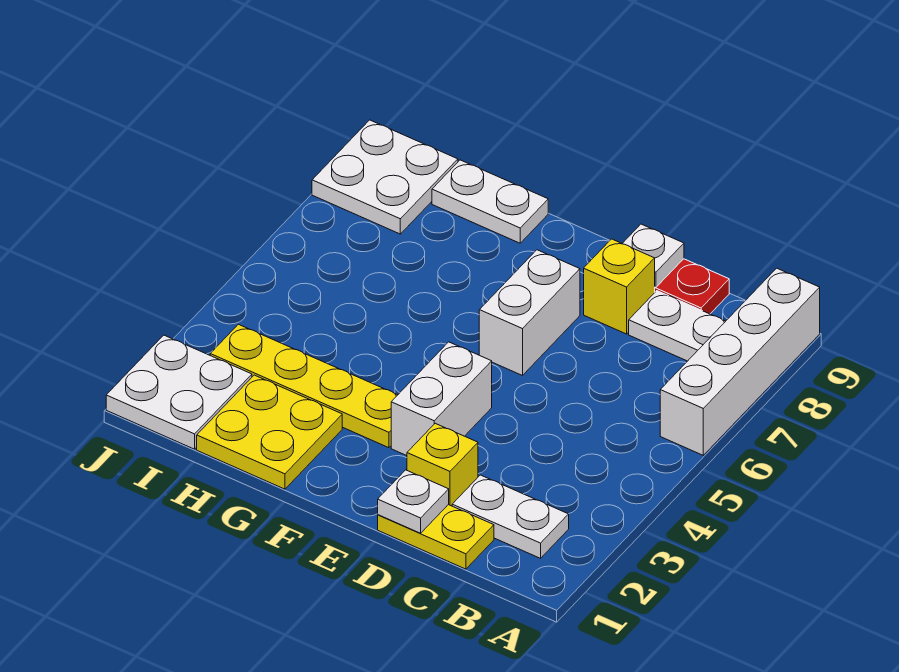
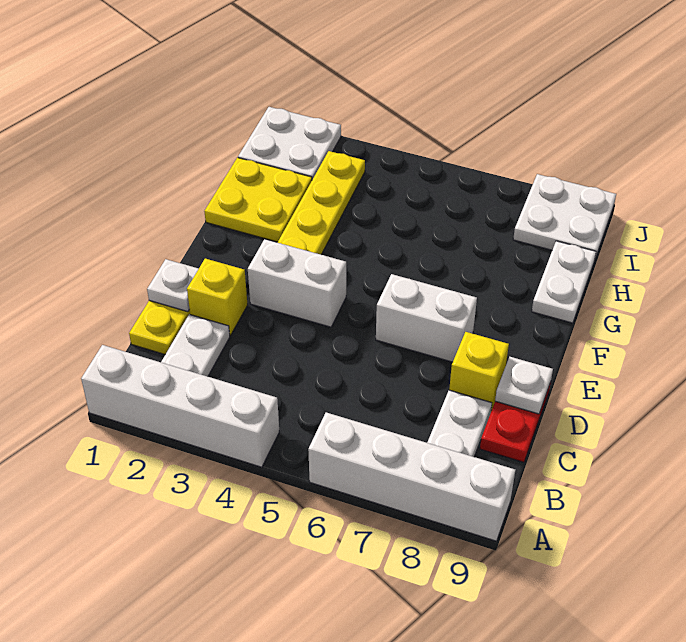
none -> white brick A1:A4 level 1

